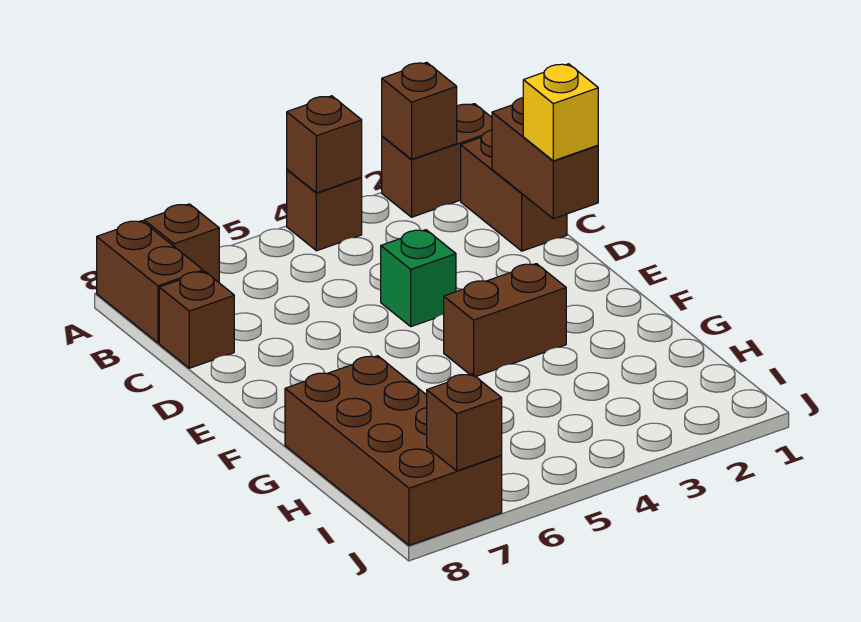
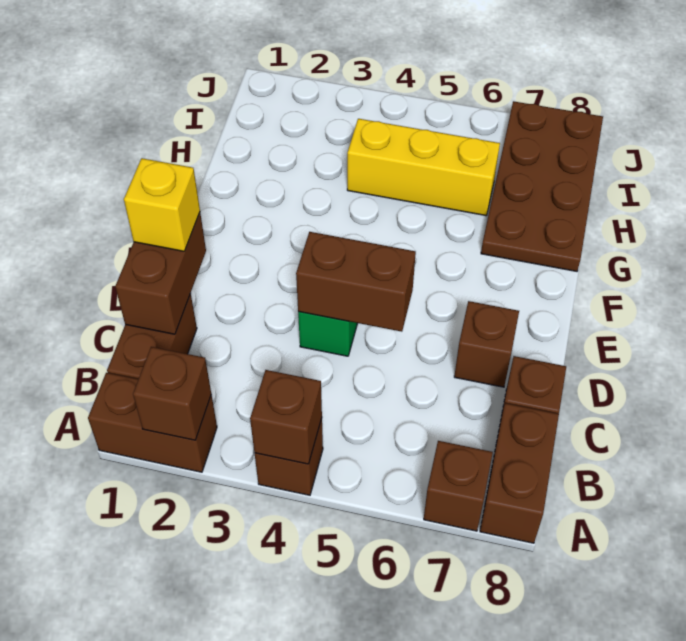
brown brick F3:F4 level 1 -> brown brick D4:D5 level 2
brown brick G7:J8 level 1 -> brown plate G7:J8 level 1
none -> yellow brick H4:H6 level 1
brown brick J7 level 2 -> brown brick D7 level 1

